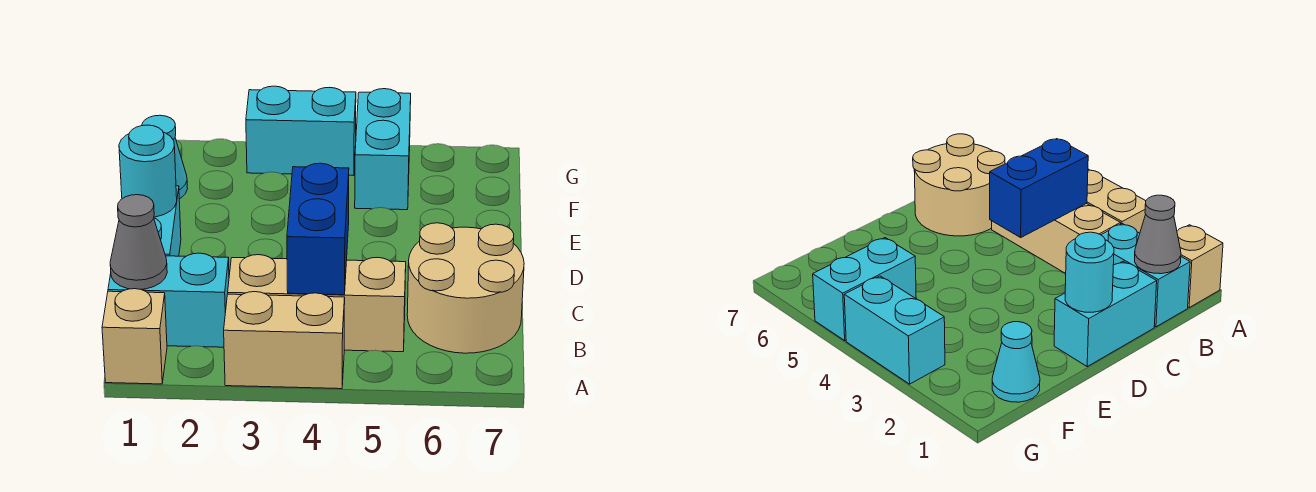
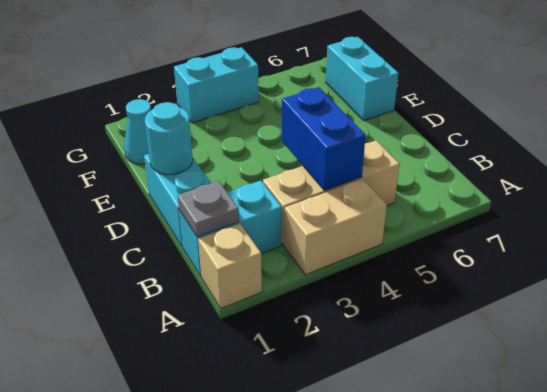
grey cone B1 level 2 -> grey plate B1 level 2
tan round brick B6:C7 level 1 -> none
cyan brick F5:G5 level 1 -> cyan brick E7:F7 level 1

